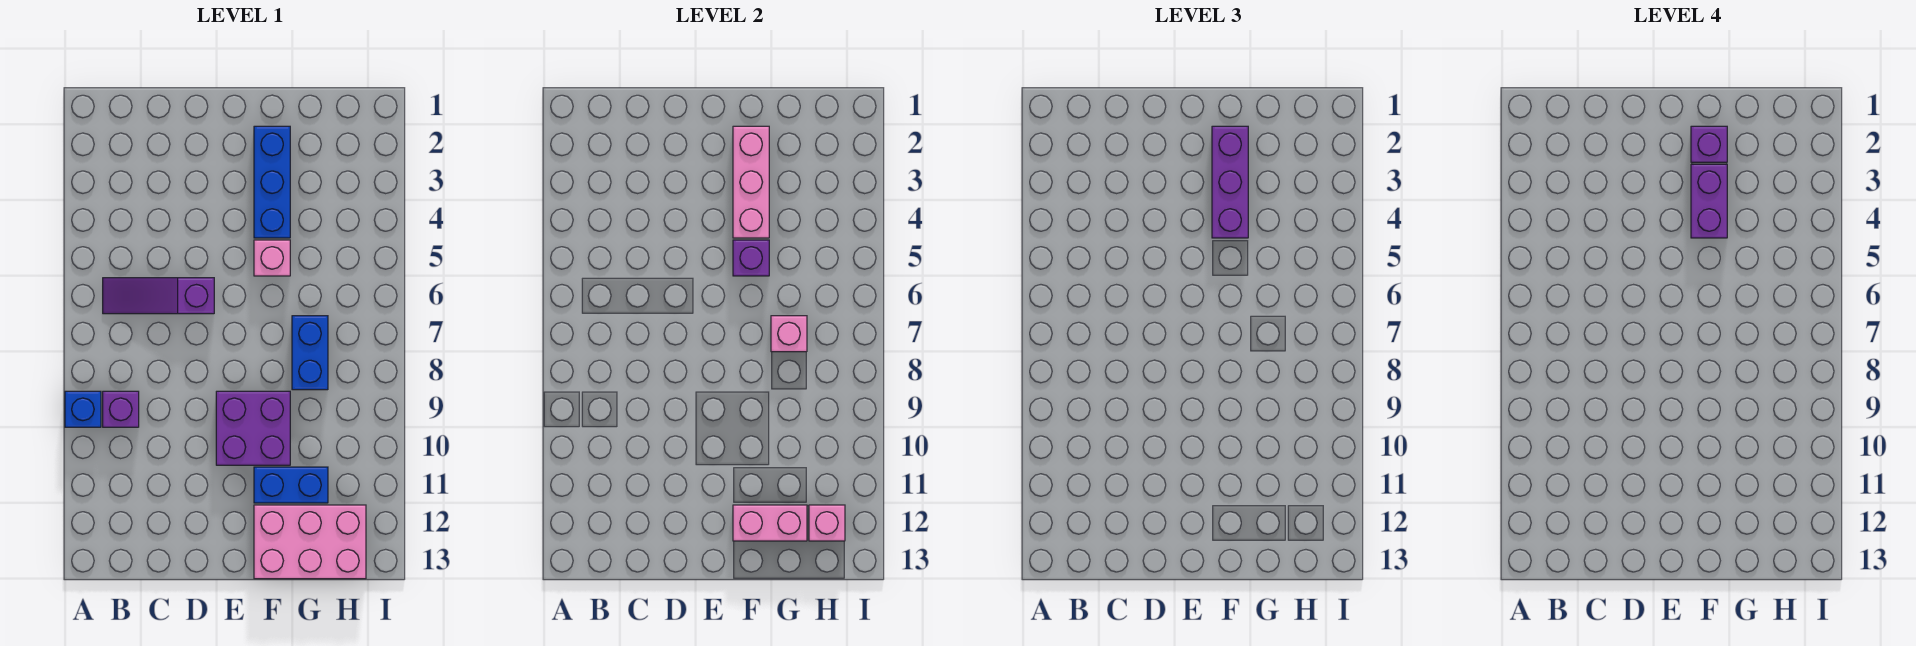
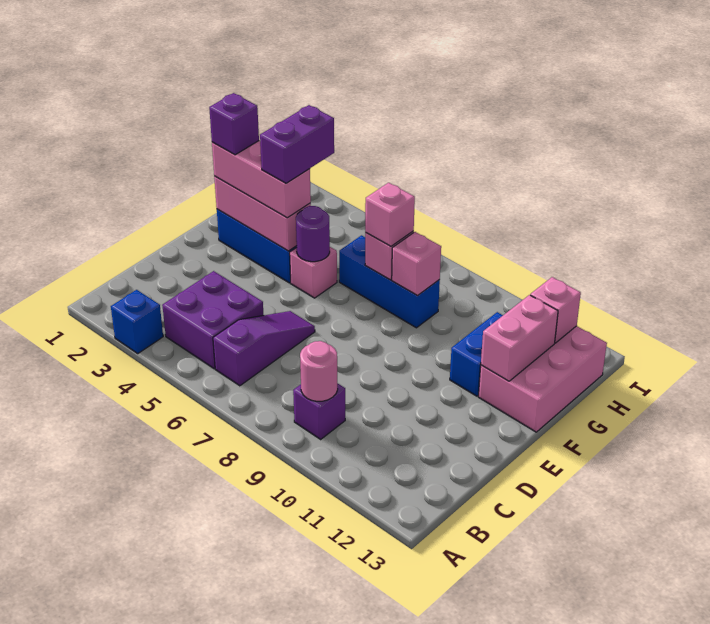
blue brick A9 level 1 -> blue brick A3 level 1
purple slope B6:D6 level 1 top D -> purple slope B6:D6 level 1 top B
none -> pink round brick B9 level 2
purple brick E9:F10 level 1 -> purple brick B4:C5 level 1
purple brick F2:F4 level 3 -> pink brick F2:F4 level 3
purple brick F3:F4 level 4 -> purple brick F4:G4 level 4
purple brick F5 level 2 -> purple round brick F5 level 2
blue brick G7:G8 level 1 -> blue brick G6:G8 level 1
none -> pink brick G7 level 3
none -> pink brick G8 level 2

